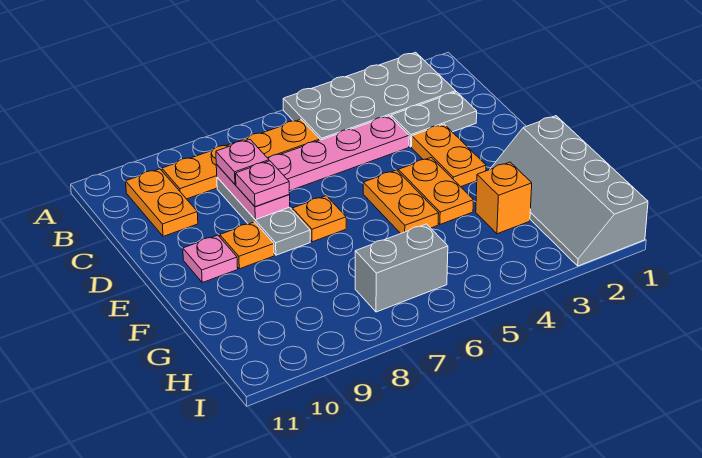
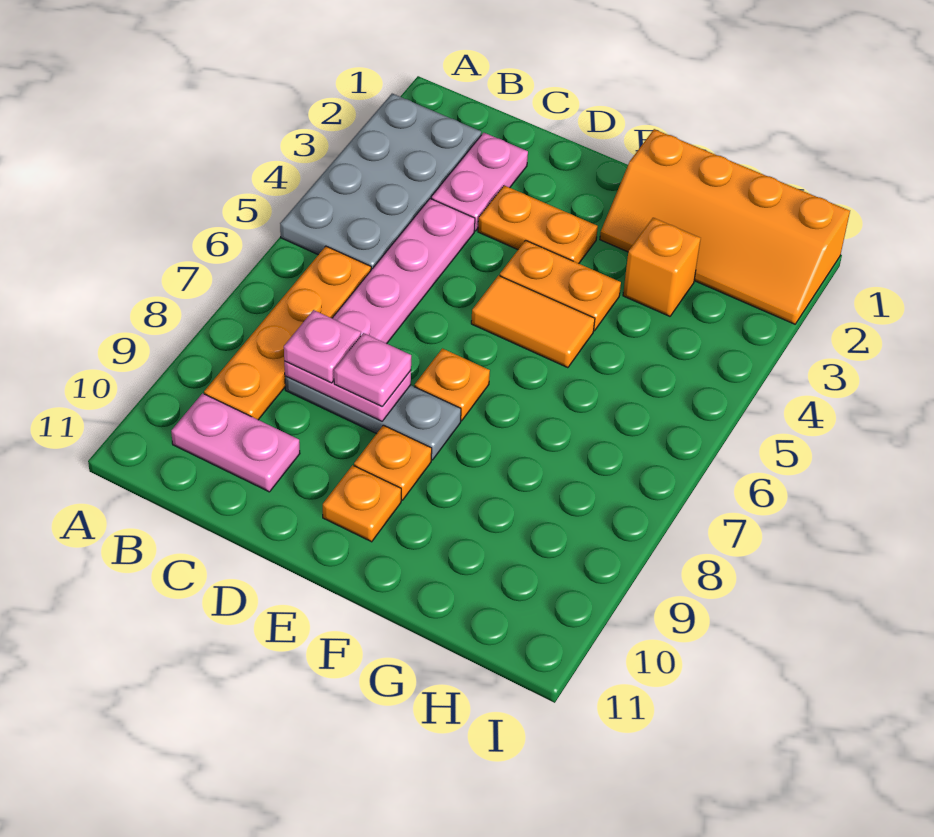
orange plate B10:C10 level 1 -> pink plate B10:C10 level 1
grey plate C2:C3 level 1 -> pink plate C2:C3 level 1
orange plate E5:F5 level 1 -> orange tile E5:F5 level 1
pink plate E10 level 1 -> orange plate E10 level 1
grey slope F1:I2 level 1 top 1 -> orange slope F1:I2 level 1 top 1
grey brick H6:H7 level 1 -> none

